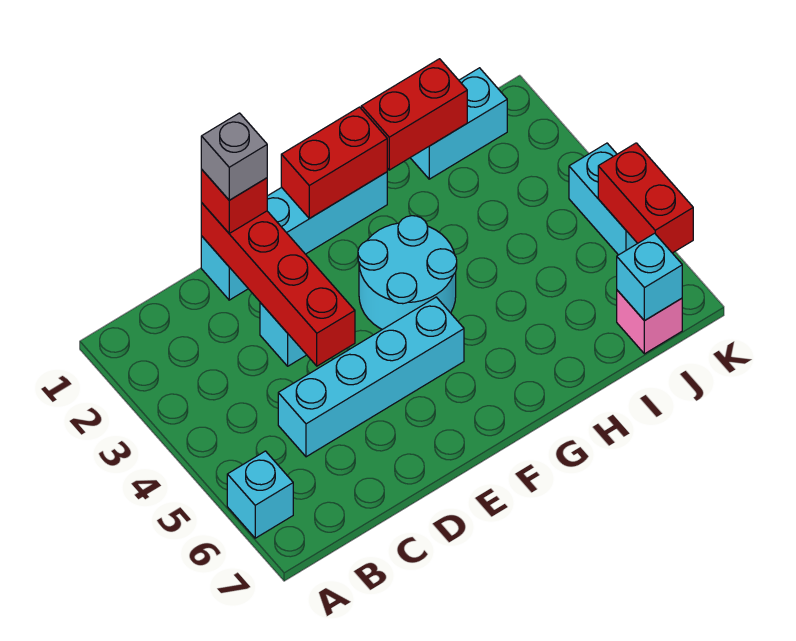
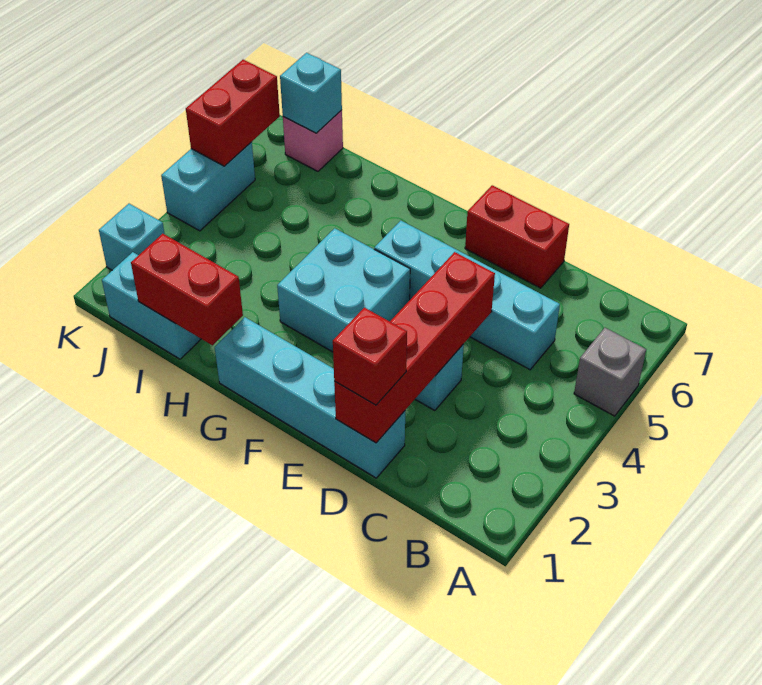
cyan brick A6 level 1 -> cyan brick K2 level 1
grey brick D1 level 4 -> grey brick A5 level 1
red brick F1:G1 level 2 -> red brick D7:E7 level 1
cyan round brick F3:G4 level 1 -> cyan brick F3:G4 level 1

